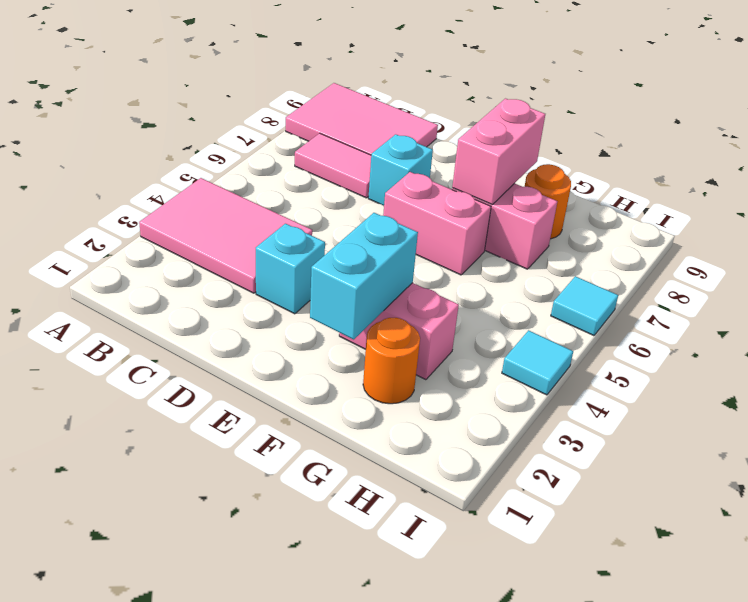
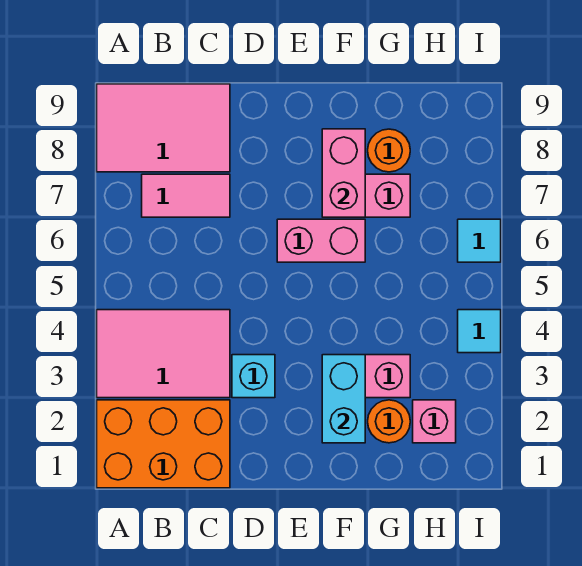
none -> orange brick A1:C2 level 1
cyan brick D7 level 1 -> none
none -> pink brick H2 level 1

